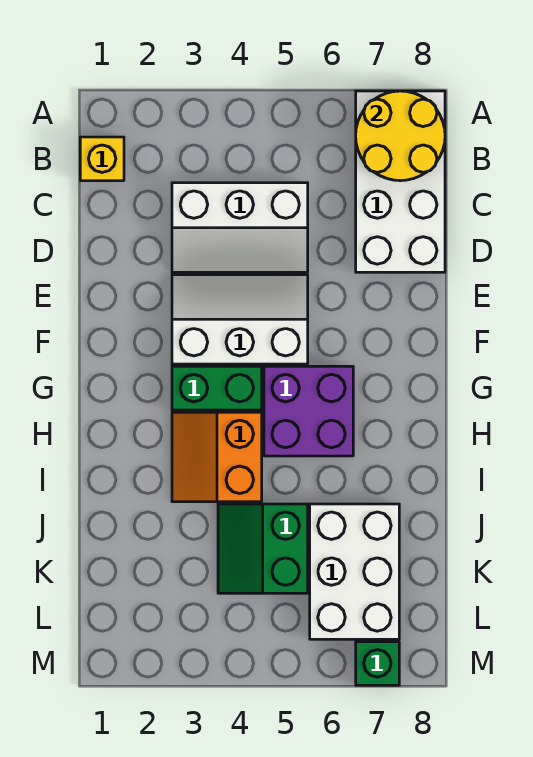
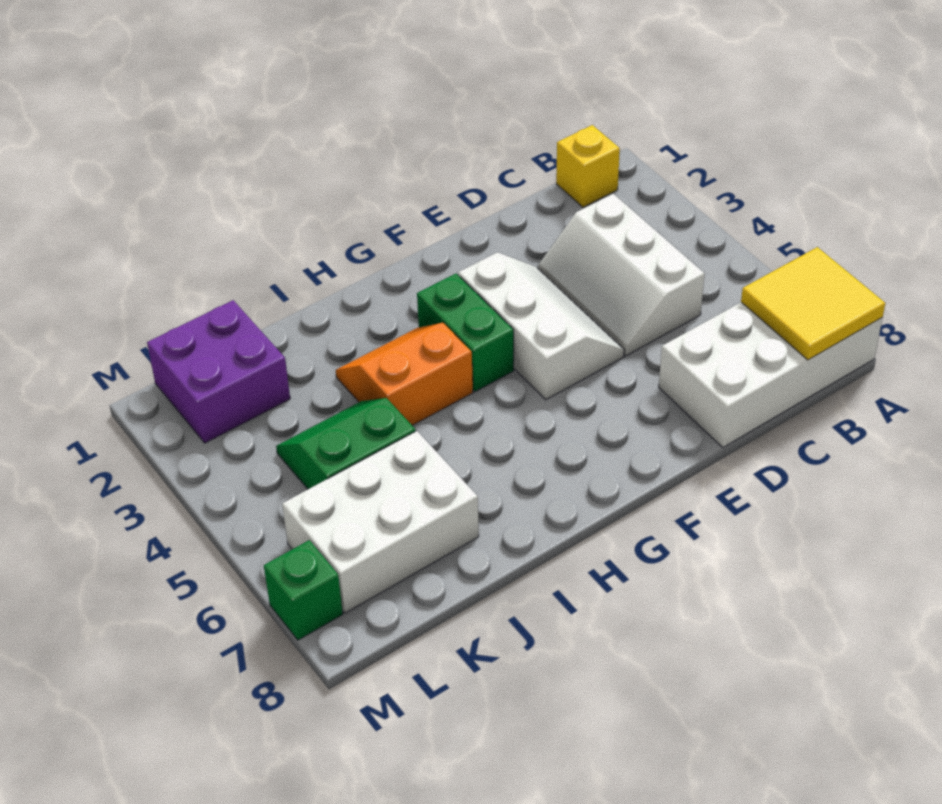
yellow round brick A7:B8 level 2 -> yellow tile A7:B8 level 2
purple brick G5:H6 level 1 -> purple brick K1:L2 level 1

